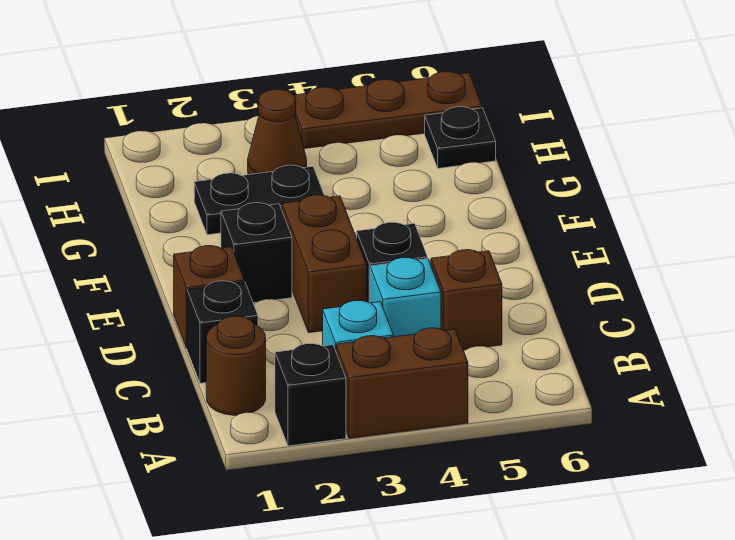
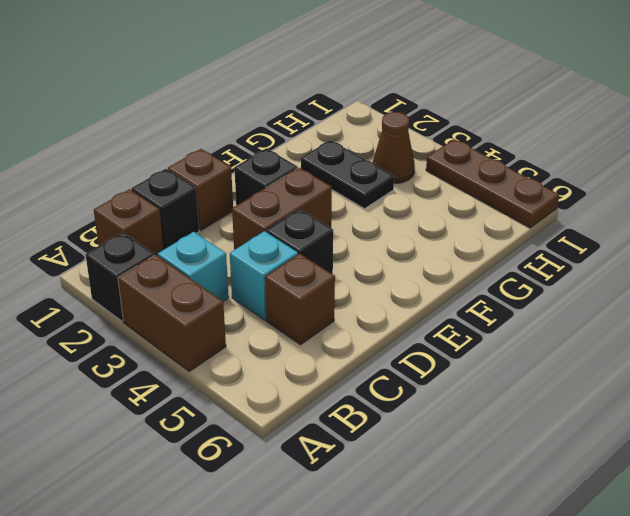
brown round brick B1 level 1 -> brown brick B1 level 1
black plate H6 level 1 -> none

